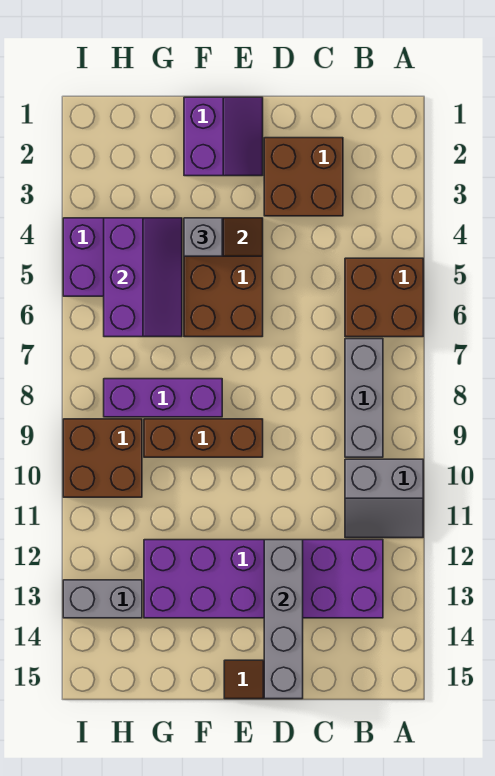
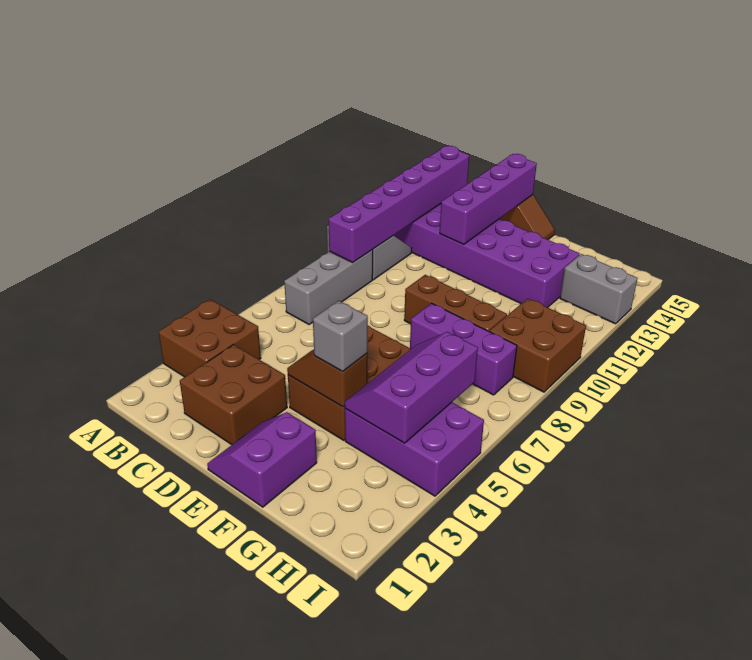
brown brick A5:B6 level 1 -> brown brick A3:B4 level 1
none -> purple brick B9:B14 level 2
grey brick D12:D15 level 2 -> purple brick D12:D15 level 2

